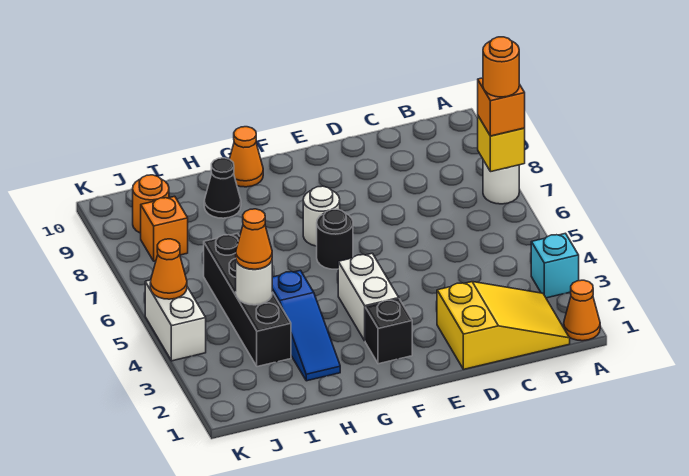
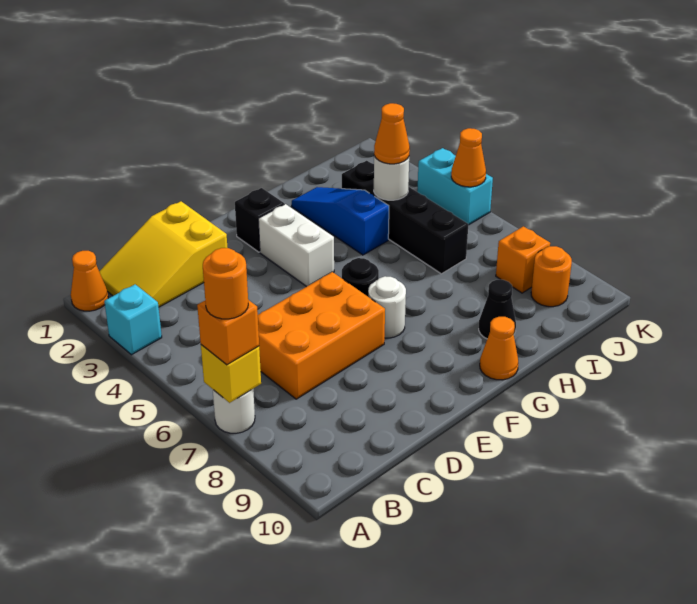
none -> orange brick C6:E7 level 1
white brick K4:K5 level 1 -> cyan brick K4:K5 level 1

